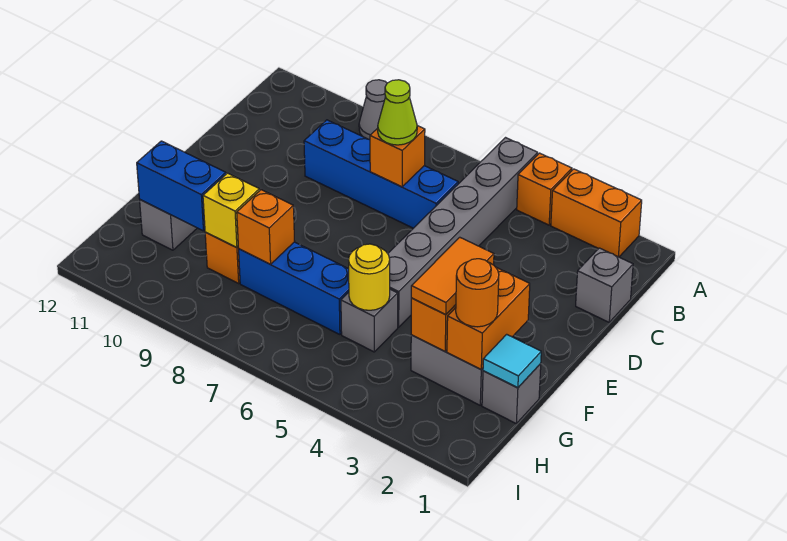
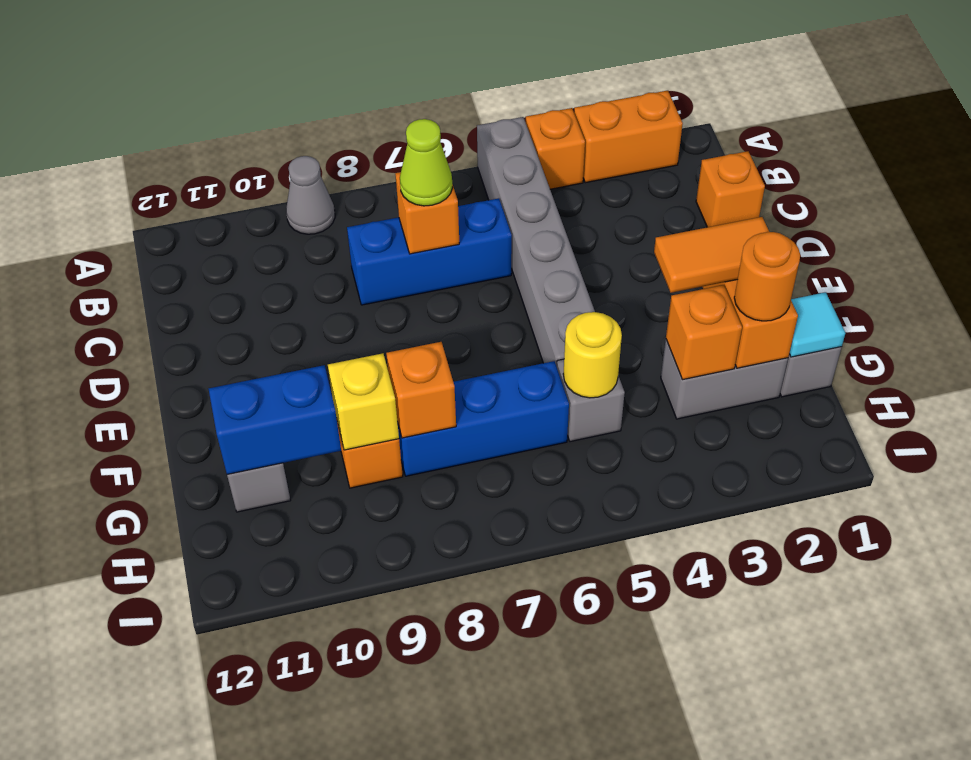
grey brick C1 level 1 -> orange brick C1 level 1
blue brick C6:C9 level 1 -> blue brick C6:C8 level 1
orange tile F3:G3 level 3 -> orange tile F2:F3 level 3

